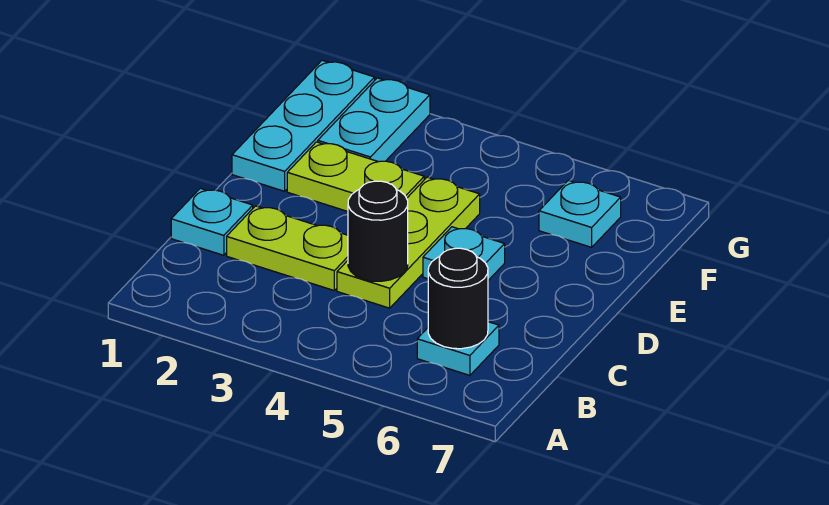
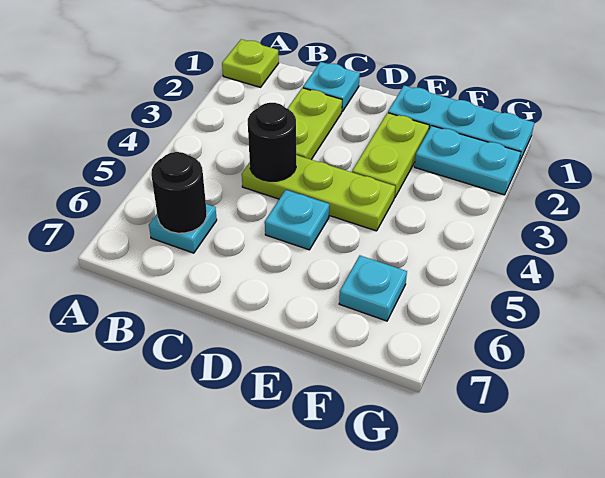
none -> lime plate A1 level 1

